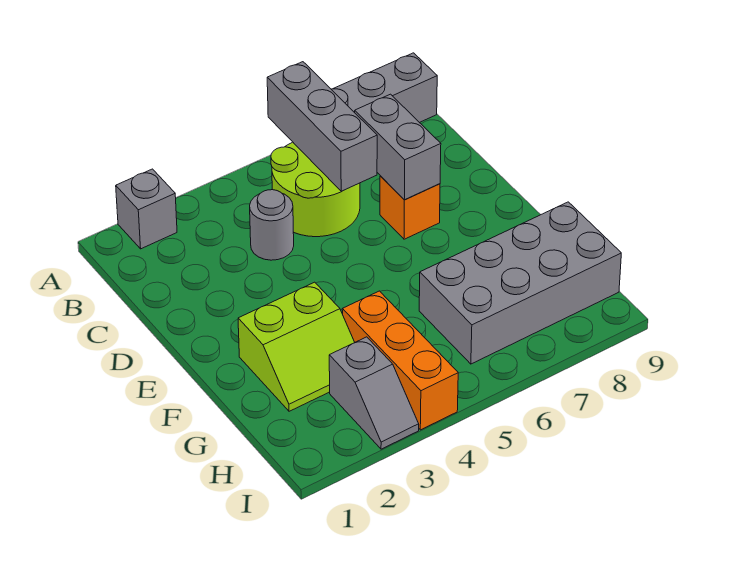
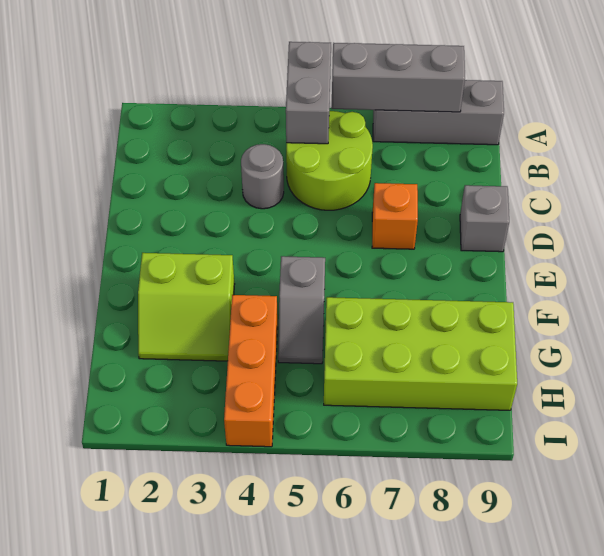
grey brick A2 level 1 -> grey brick D9 level 1
grey brick A6:C6 level 2 -> grey brick A6:A8 level 2
grey brick C7:D7 level 2 -> grey brick A5:B5 level 2
grey brick G6:H9 level 1 -> lime brick G6:H9 level 1
grey slope H3:I3 level 1 top H -> grey slope F5:G5 level 1 top F

